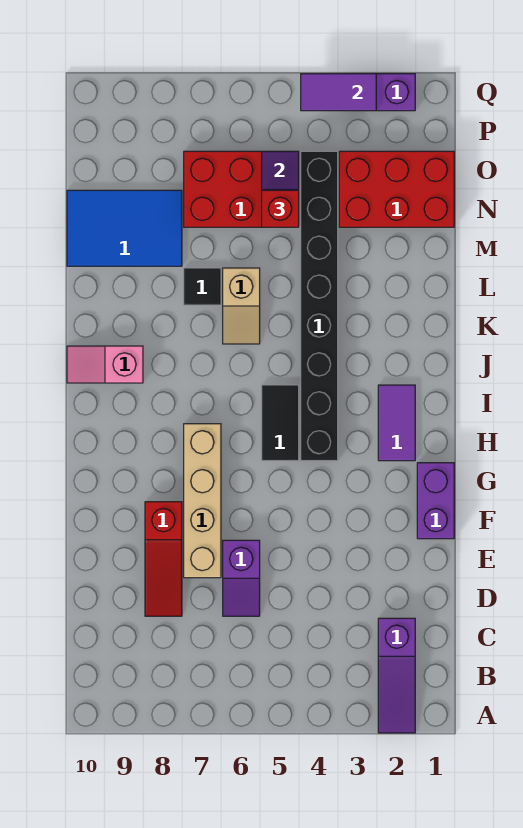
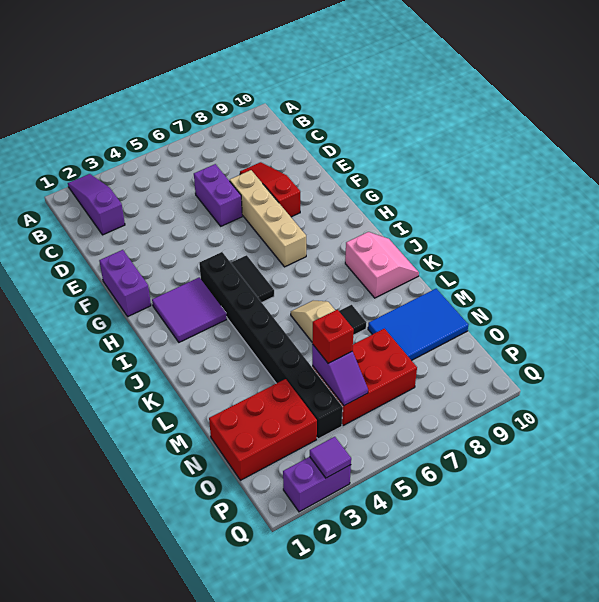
purple slope D6:E6 level 1 top E -> purple brick D6:E6 level 1
purple tile H2:I2 level 1 -> purple tile H2:I3 level 1
pink slope J9:J10 level 1 top 9 -> pink slope J9:K10 level 1 top 9
purple tile Q3:Q4 level 2 -> purple tile Q3 level 2

